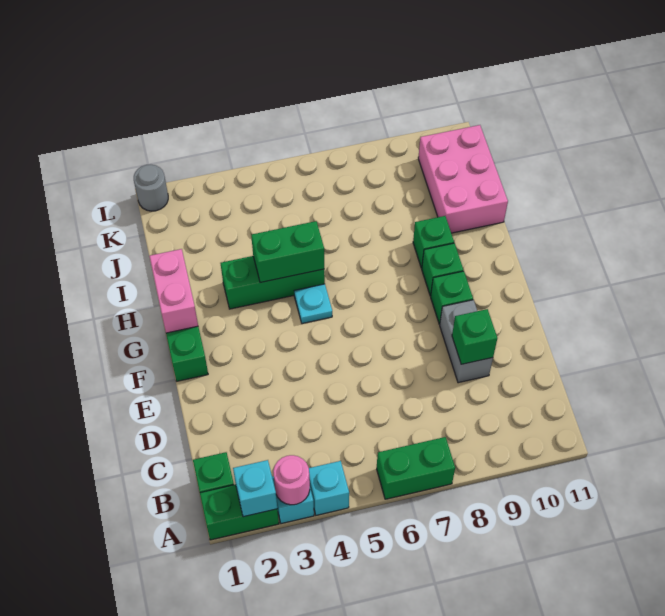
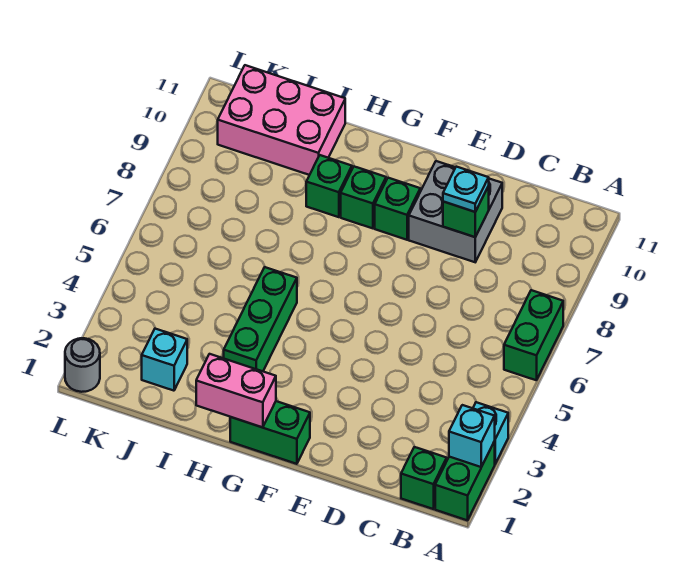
pink round brick A3 level 2 -> none
cyan brick A4 level 1 -> cyan brick J2 level 1
grey brick D9:E9 level 1 -> grey brick D9:E10 level 1
cyan plate G5 level 1 -> cyan plate D9 level 3
green brick H4:H5 level 2 -> none

